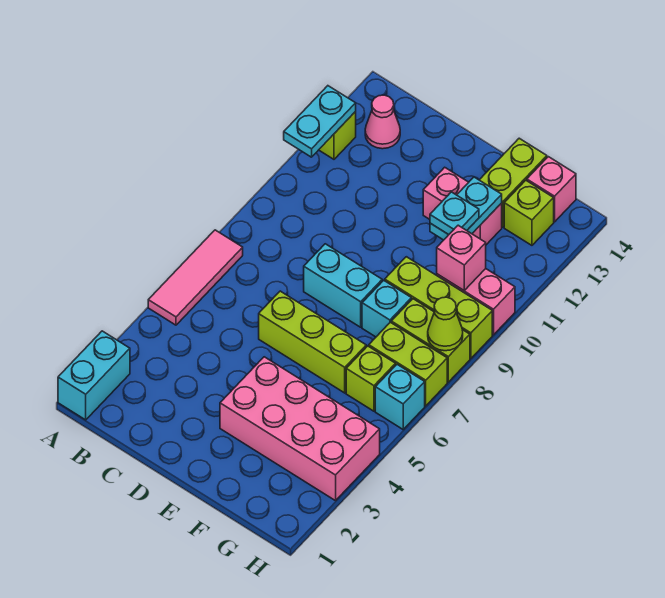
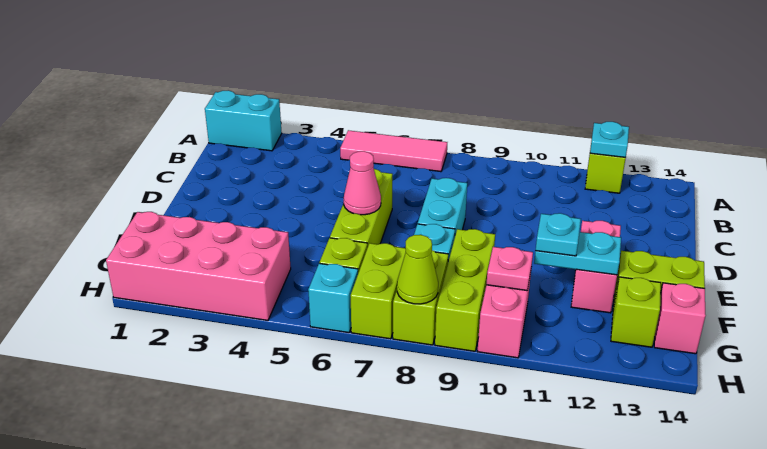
cyan plate A11:A12 level 2 -> cyan plate A12 level 2
pink cone B13 level 1 -> pink cone E6 level 2
pink brick E3:H4 level 1 -> pink brick G1:H4 level 1
pink brick G10 level 2 -> pink plate G10 level 2

